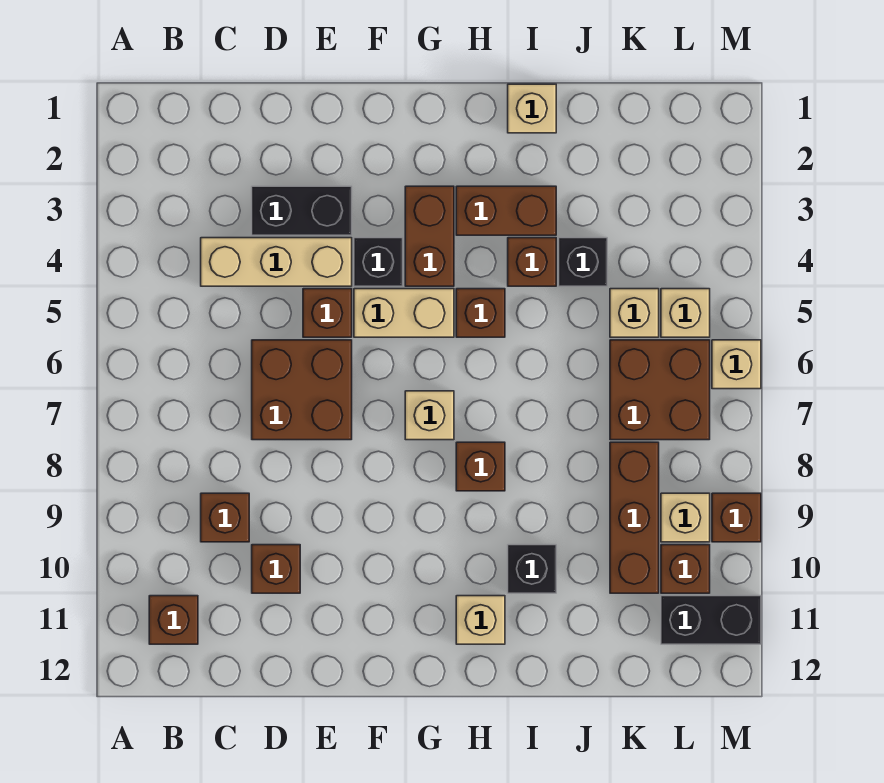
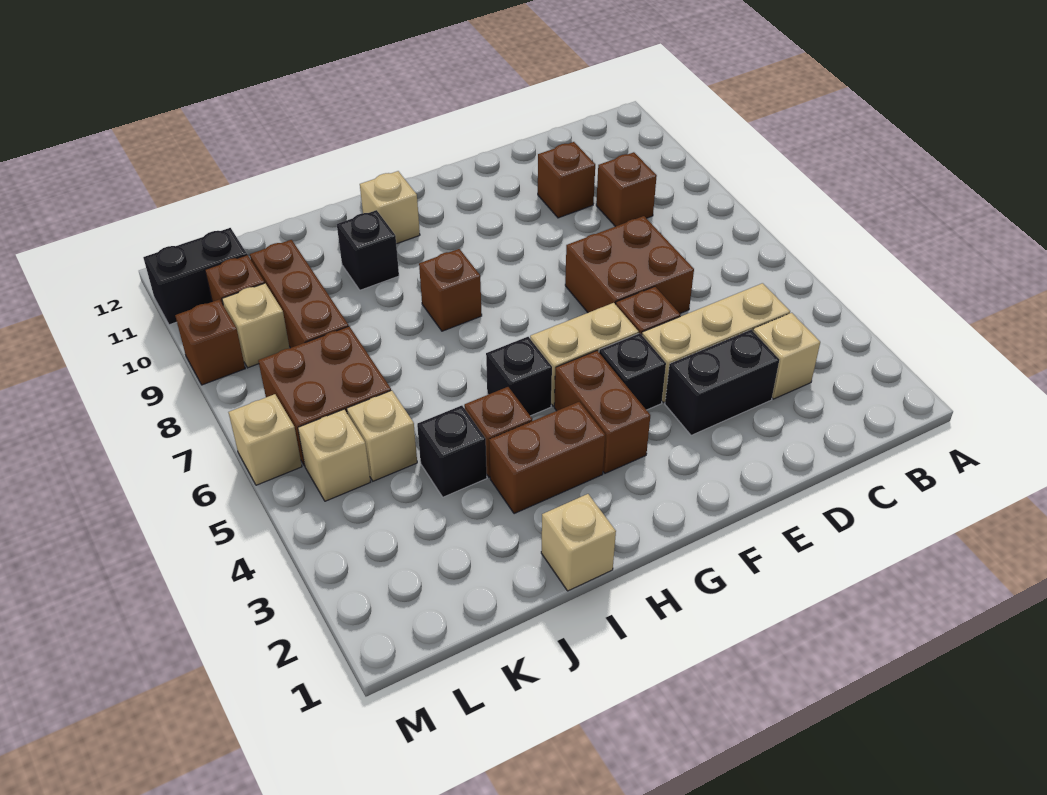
brown brick B11 level 1 -> none
tan brick G7 level 1 -> tan brick C3 level 1
brown brick H5 level 1 -> black brick H5 level 1

